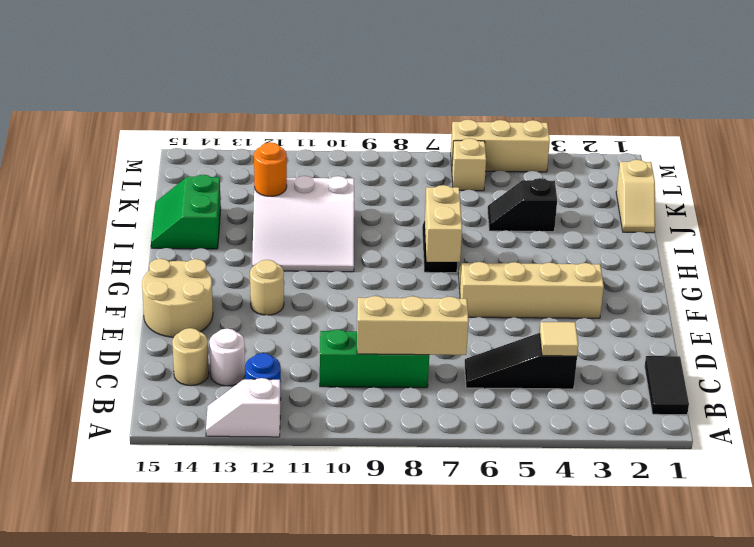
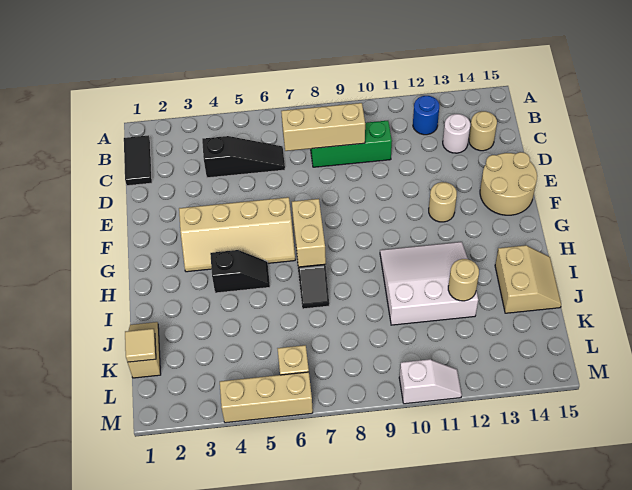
white slope A12:A13 level 1 top 12 -> white slope M10:M11 level 1 top 10
tan tile C4 level 2 -> tan tile K1 level 2
green slope I14:J15 level 1 top 14 -> tan slope I14:J15 level 1 top 14
black slope J4:J5 level 1 top 4 -> black slope H4:H5 level 1 top 4
orange round brick J12 level 2 -> tan round brick J12 level 2

